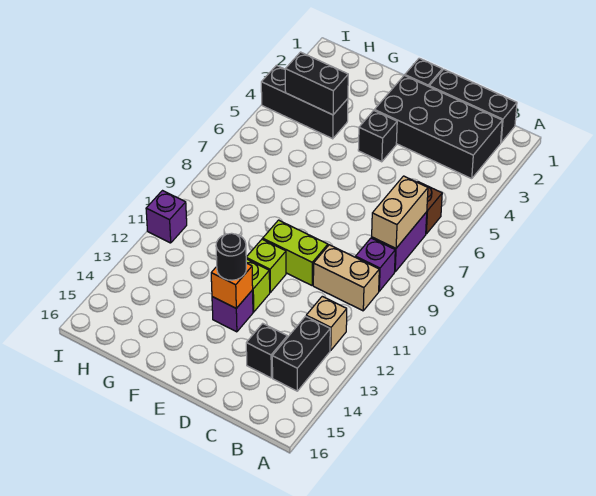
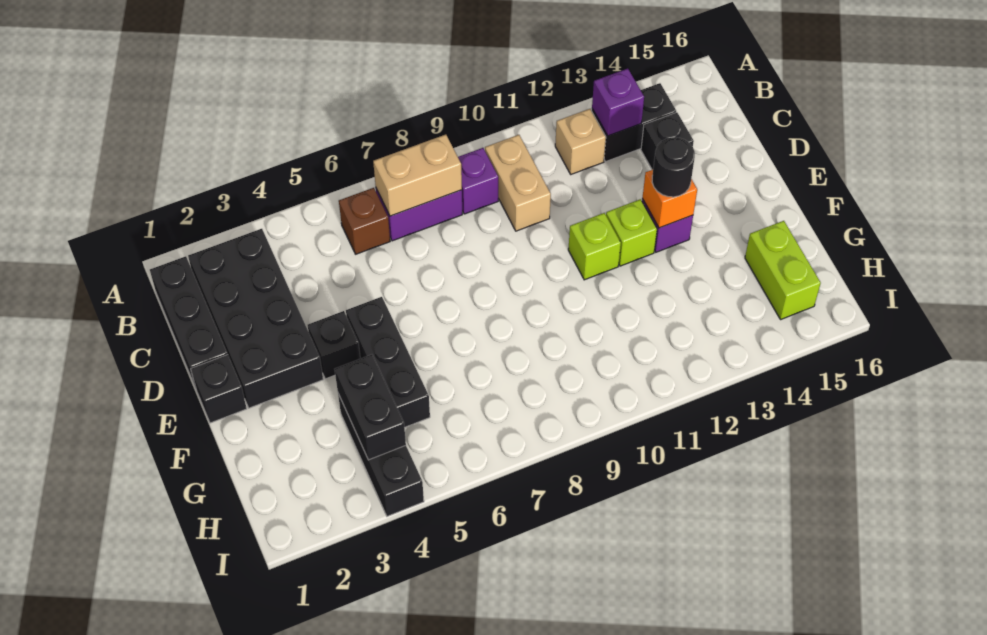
lime brick D10:E10 level 1 -> lime brick G15:H15 level 1
none -> black brick E5:G5 level 1
purple brick I11 level 1 -> purple brick B13 level 2

